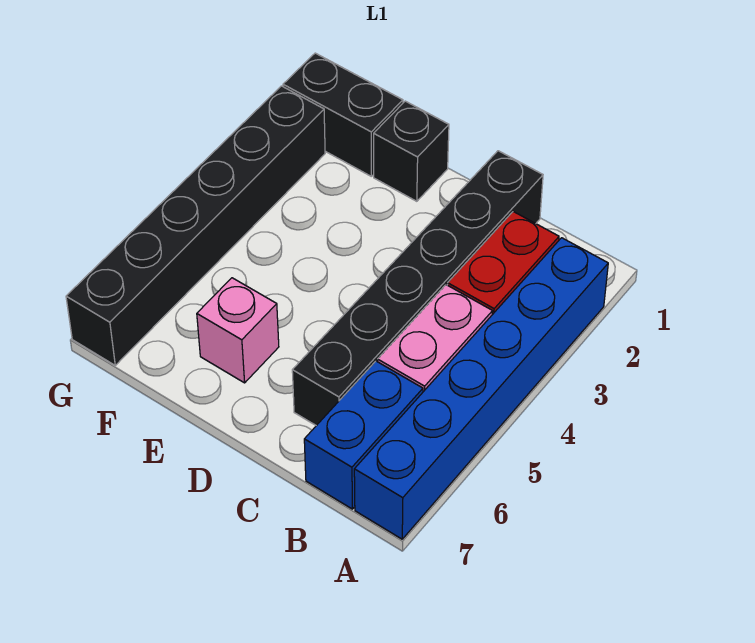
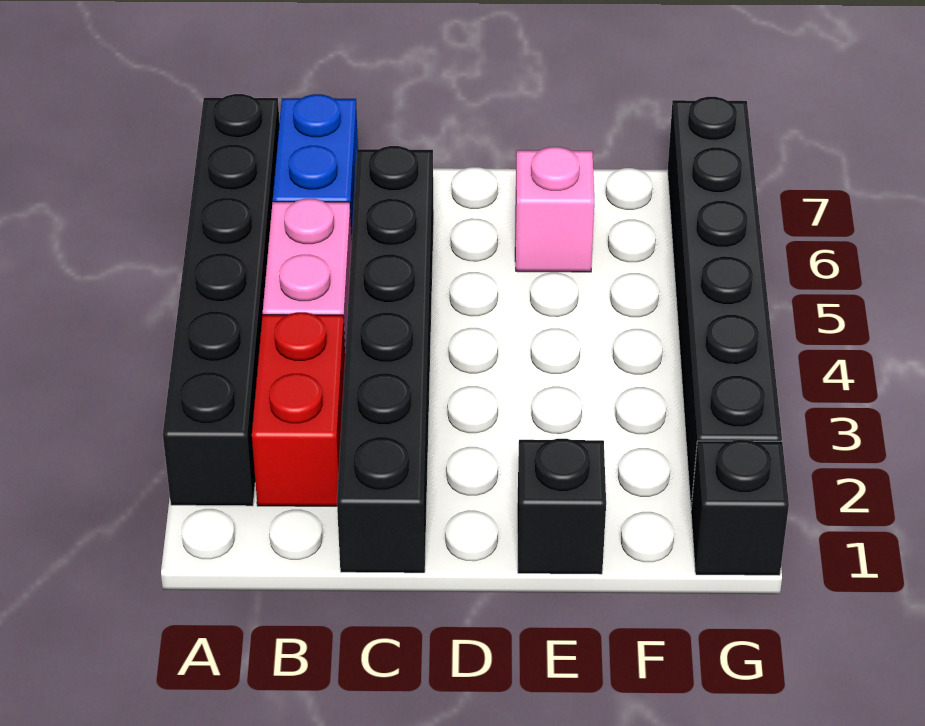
blue brick A2:A7 level 1 -> black brick A2:A7 level 1
black brick F1:G1 level 1 -> black brick G1 level 1

